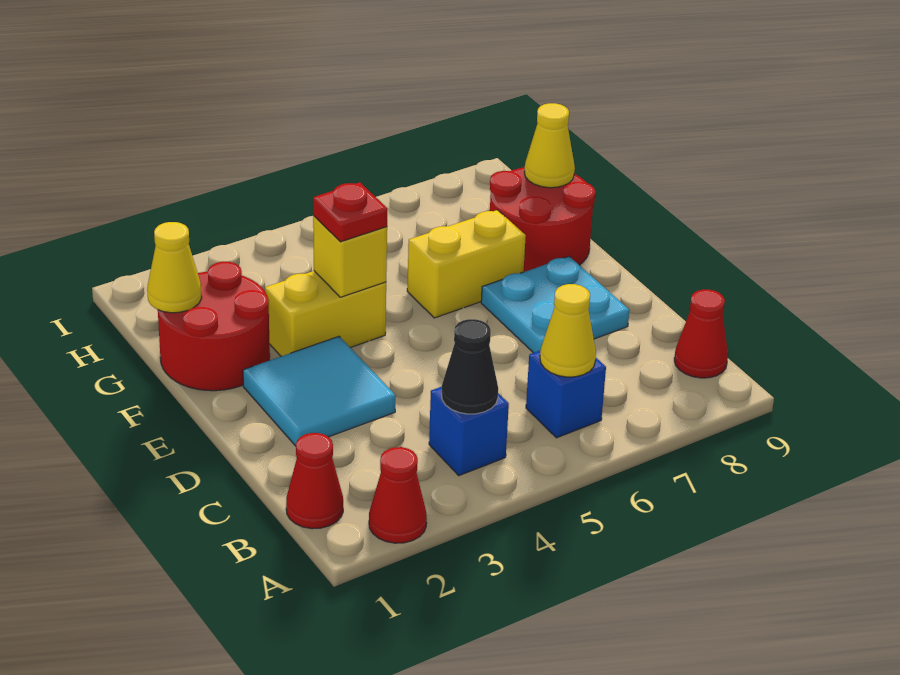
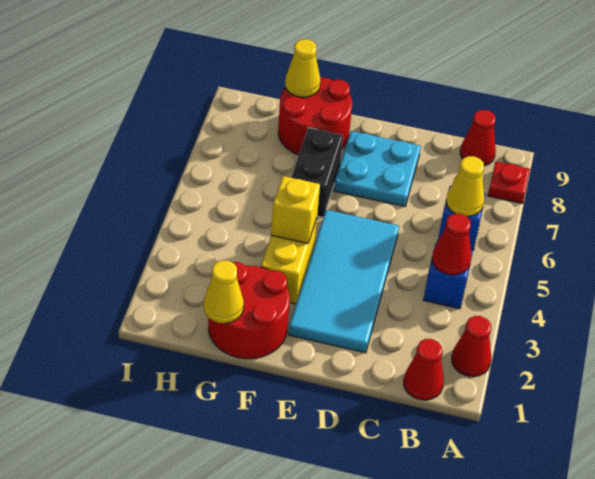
black cone B4 level 2 -> red cone B4 level 2
cyan tile D2:E3 level 1 -> cyan tile D2:E5 level 1
red plate F4 level 3 -> red plate A8 level 1
yellow brick F6:F7 level 1 -> black brick F6:F7 level 1

